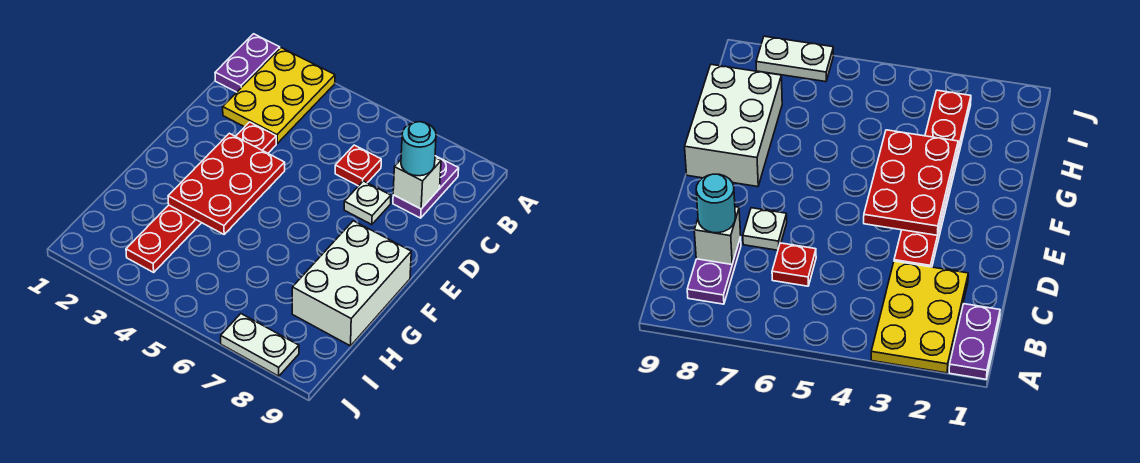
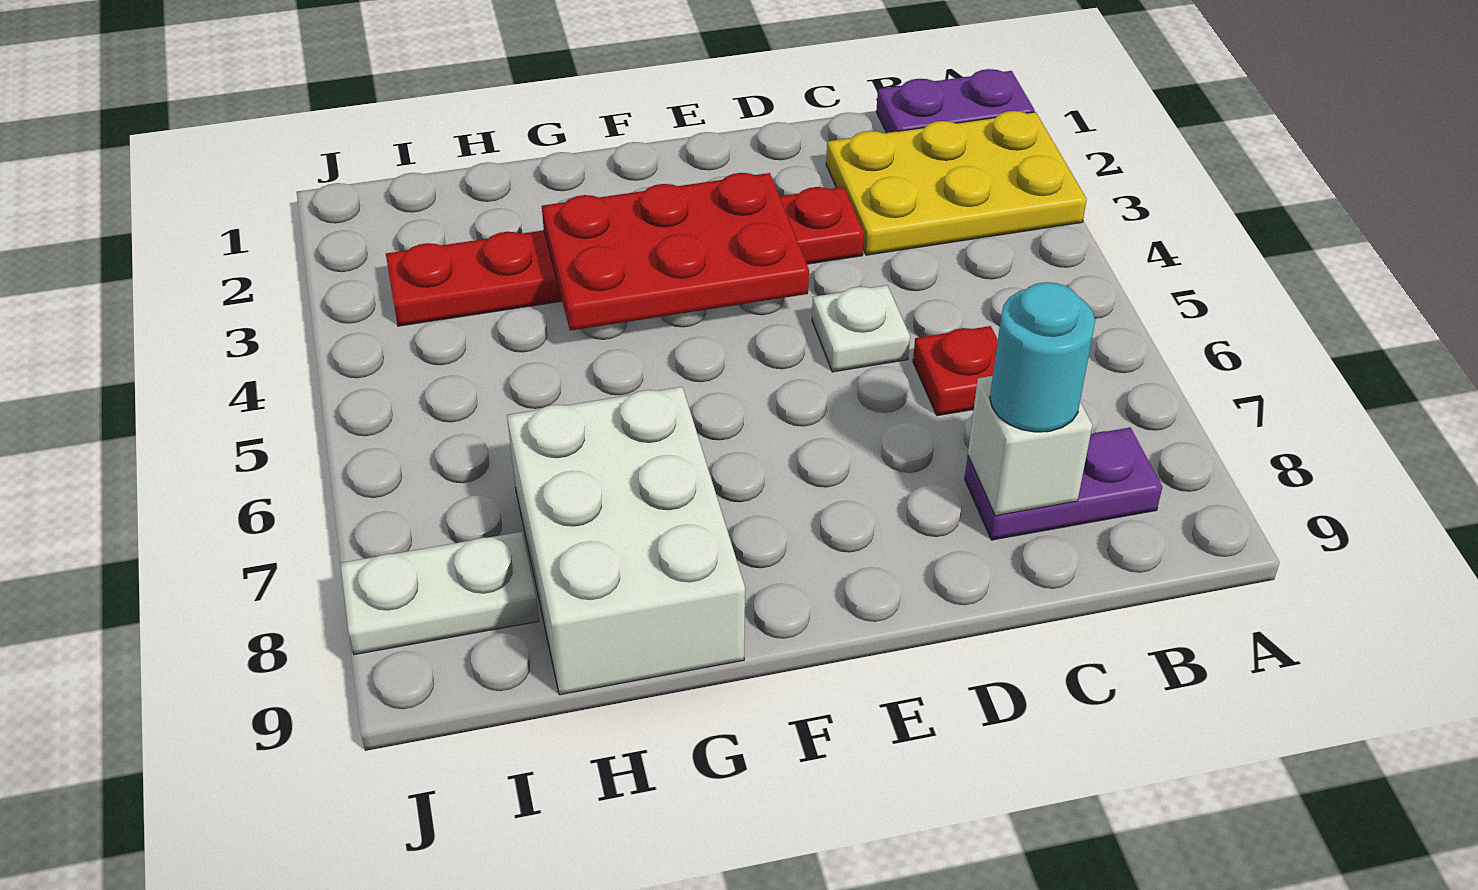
white plate D7 level 1 -> white plate D5 level 1
white brick F8:H9 level 1 -> white brick G7:H9 level 1
white plate J7:J8 level 1 -> white plate I8:J8 level 1

